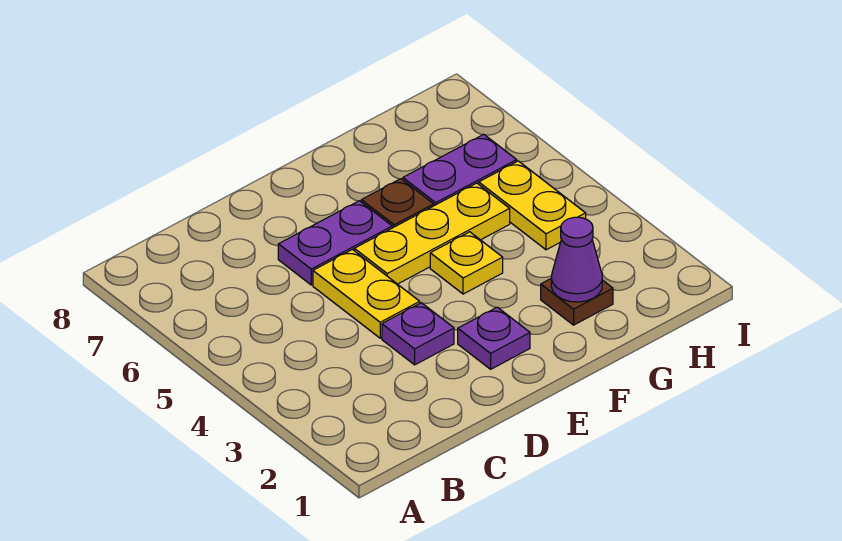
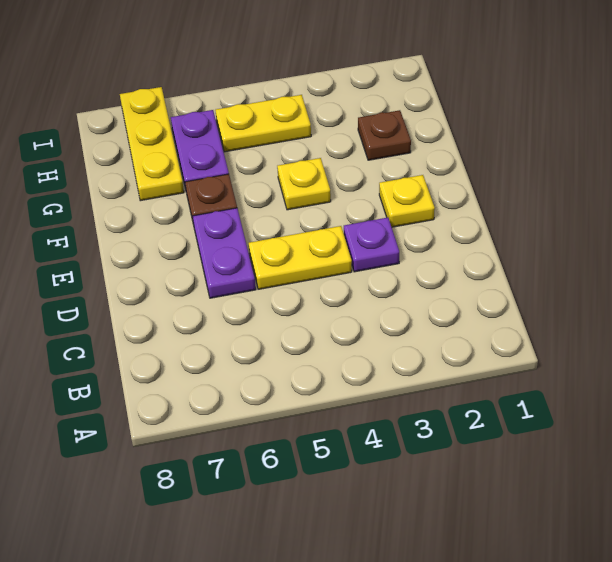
purple plate E2 level 1 -> yellow plate E2 level 1
yellow plate E5:G5 level 1 -> yellow plate G7:I7 level 1
purple cone G2 level 2 -> none

